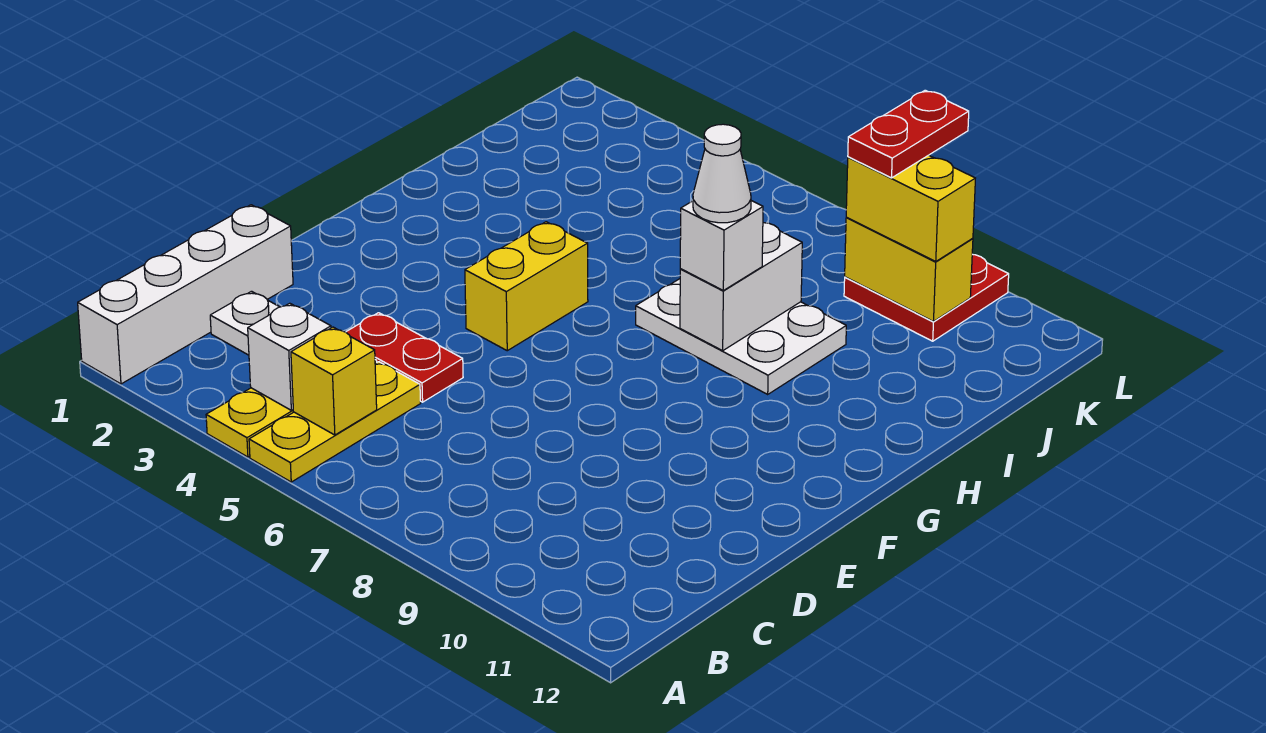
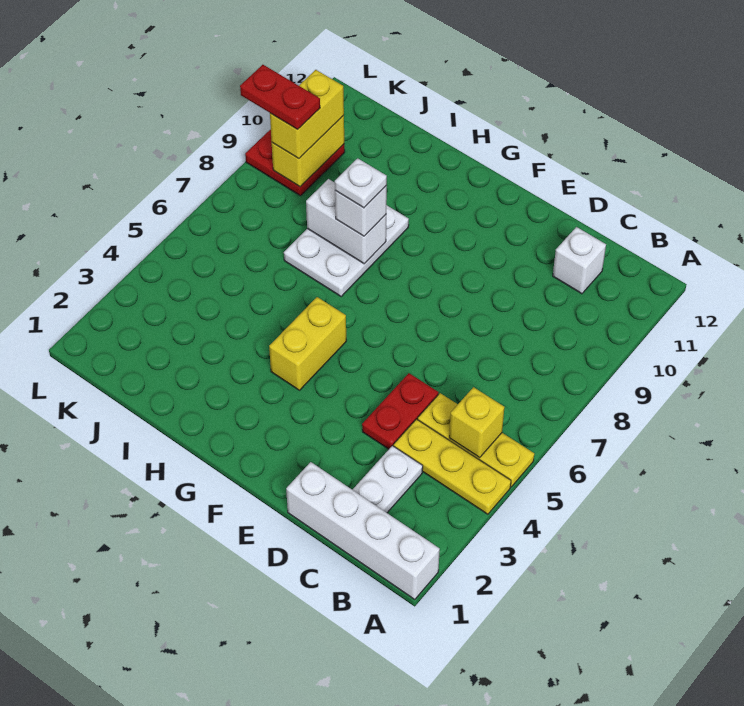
white brick B4 level 2 -> white brick C11 level 1
yellow brick F5:G5 level 1 -> yellow brick G4:G5 level 1
white cone H8 level 4 -> white plate H8 level 4

